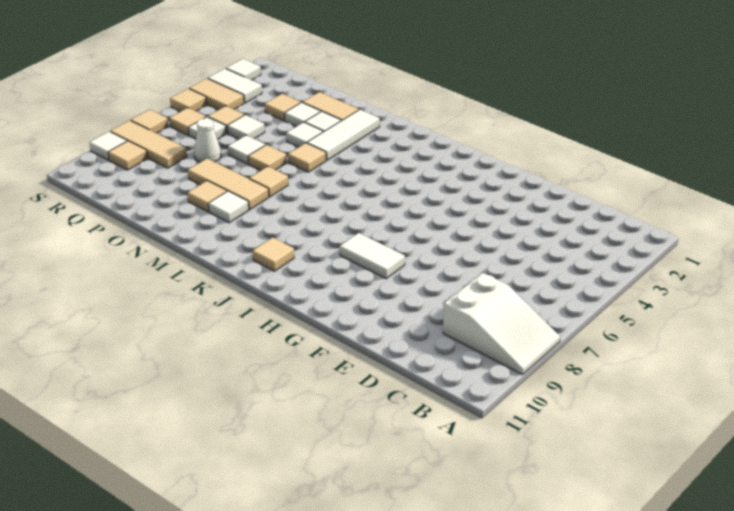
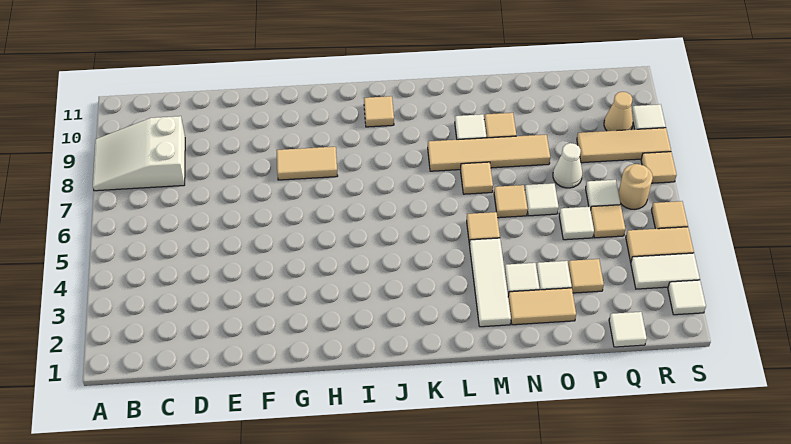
white tile G8:H8 level 1 -> tan tile G8:H8 level 1
tan tile M8:O8 level 1 -> tan tile L8:O8 level 1
white tile N4 level 1 -> white tile Q1 level 1
tan tile R6 level 1 -> tan round brick R6 level 1
tan tile R9 level 1 -> tan cone R9 level 1

